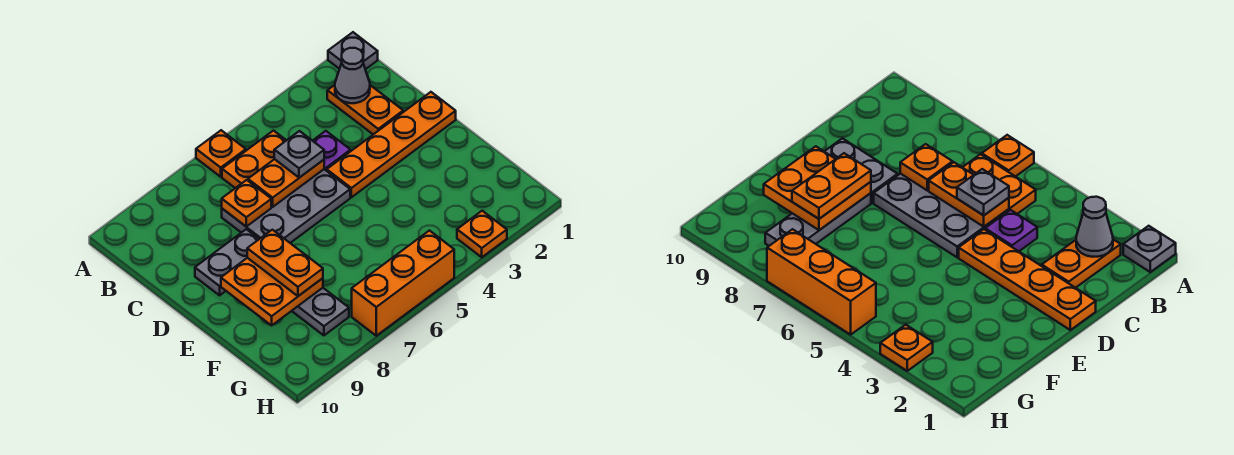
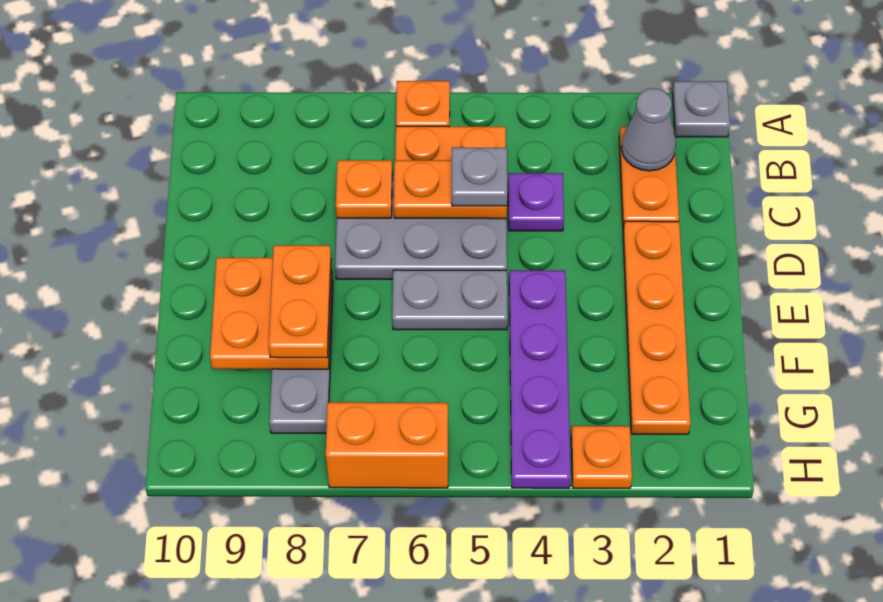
orange plate D1:D4 level 1 -> orange plate D2:G2 level 1
grey plate D8:D9 level 1 -> grey plate E5:E6 level 1
none -> purple plate E4:H4 level 1
orange brick H5:H7 level 1 -> orange brick H6:H7 level 1

